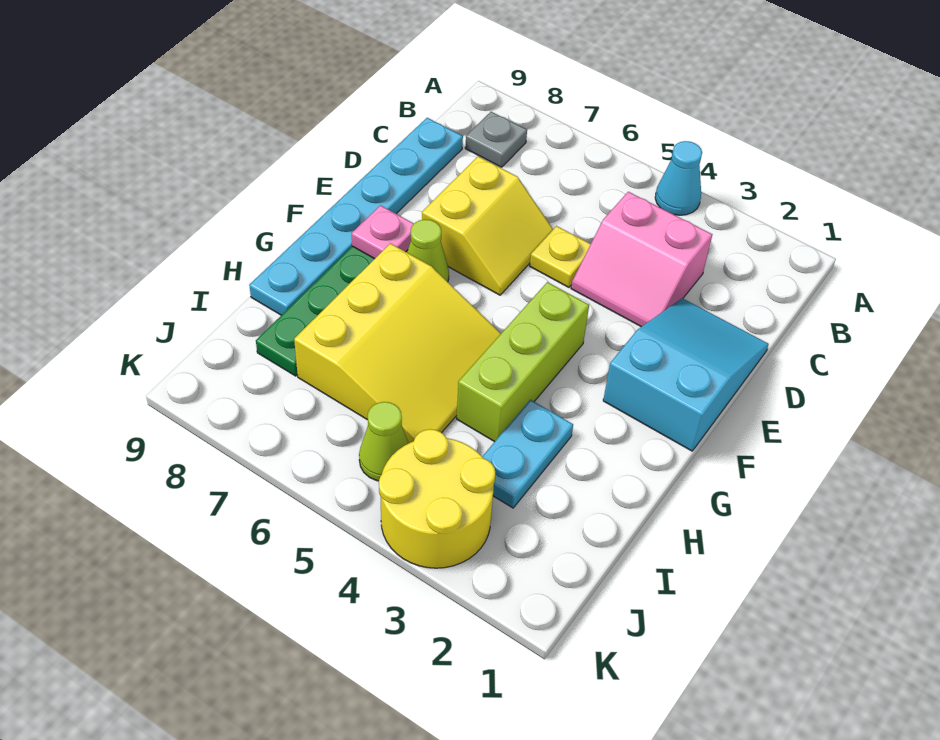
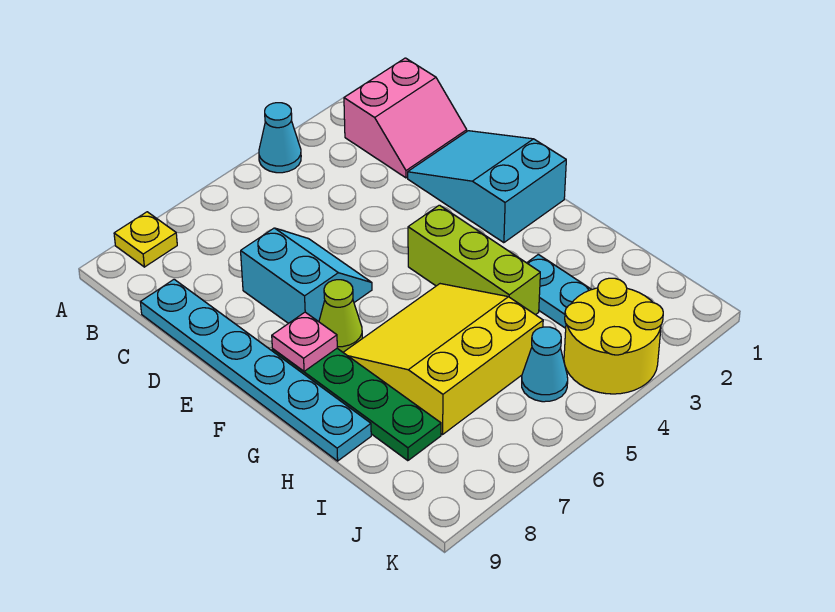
grey plate B8 level 1 -> none
pink slope C3:D4 level 1 top C -> pink slope B1:C2 level 1 top B
yellow plate D5 level 1 -> yellow plate A8 level 1
yellow slope D6:E7 level 1 top 7 -> cyan slope D6:E7 level 1 top 7
yellow slope G5:I7 level 1 top 7 -> yellow slope G5:I7 level 1 top I
lime cone J5 level 1 -> cyan cone J5 level 1

